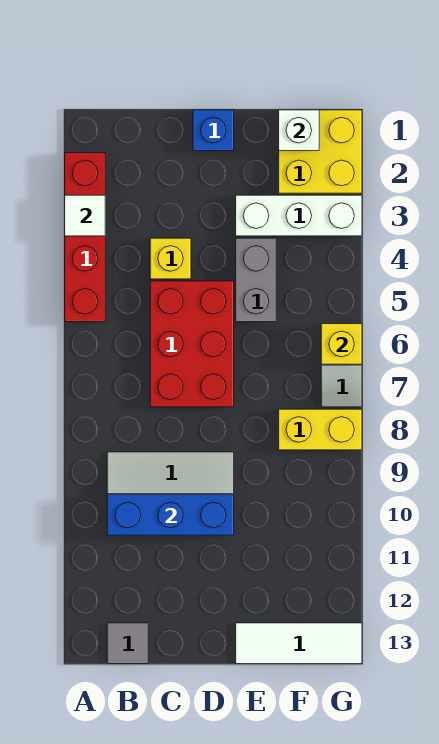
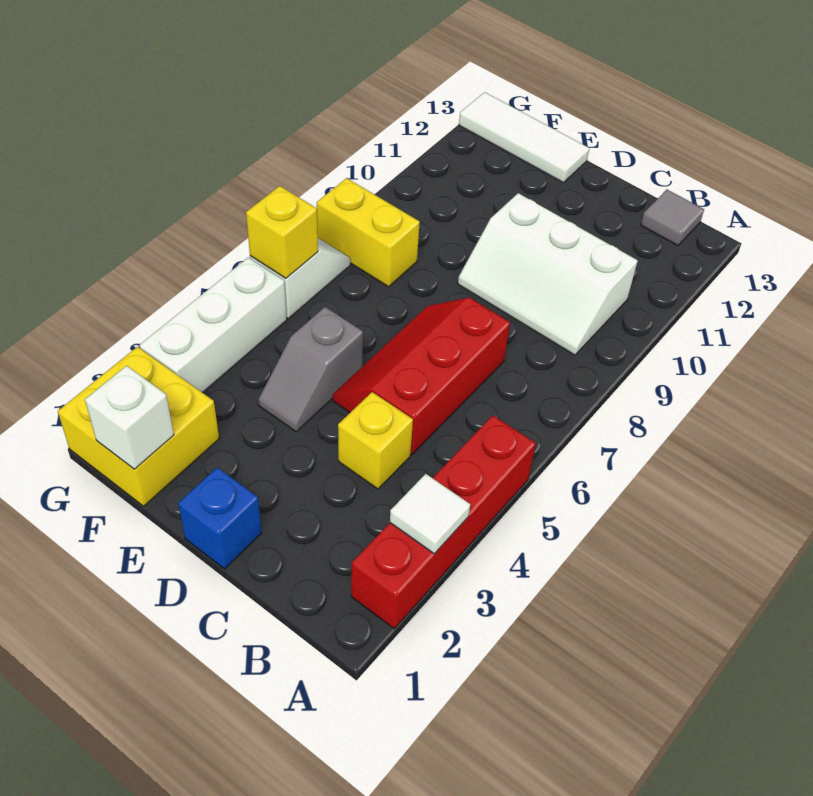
blue brick B10:D10 level 2 -> none
red brick C5:D7 level 1 -> red slope C5:D7 level 1 top C
white brick E3:G3 level 1 -> white brick G3:G5 level 1
grey brick E4:E5 level 1 -> grey slope E4:E5 level 1 top 5

